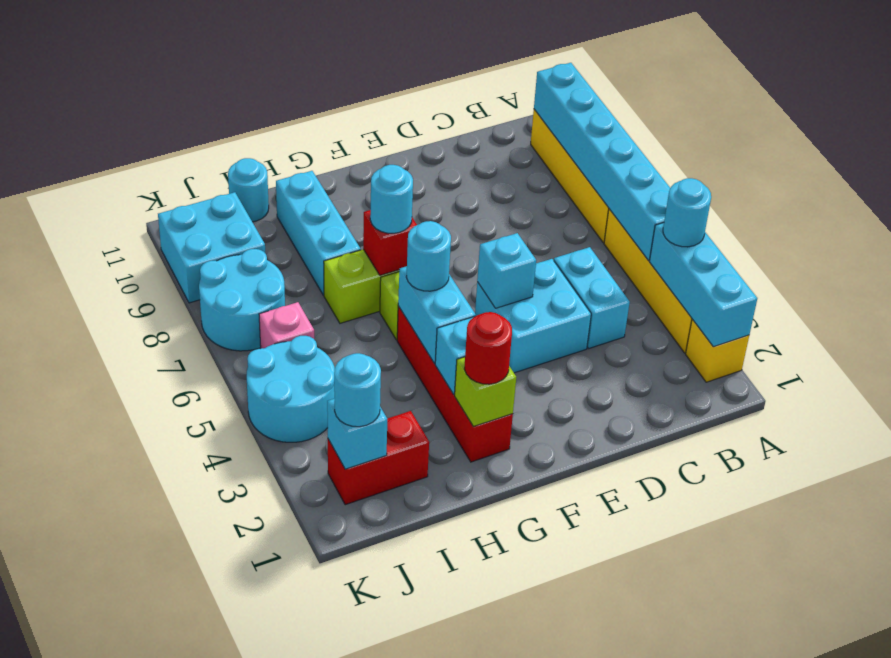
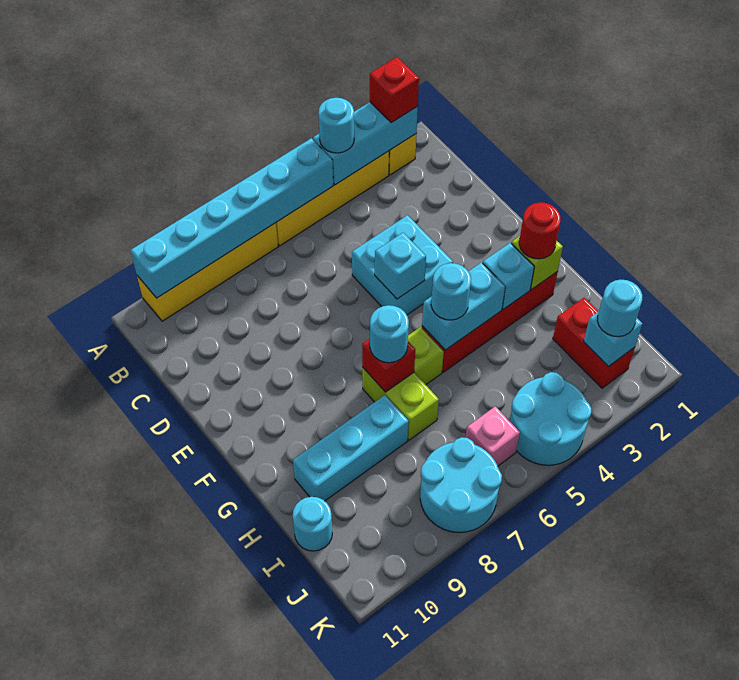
none -> red brick A2 level 3
cyan brick C4:C5 level 1 -> none
cyan brick J9:K10 level 1 -> none

